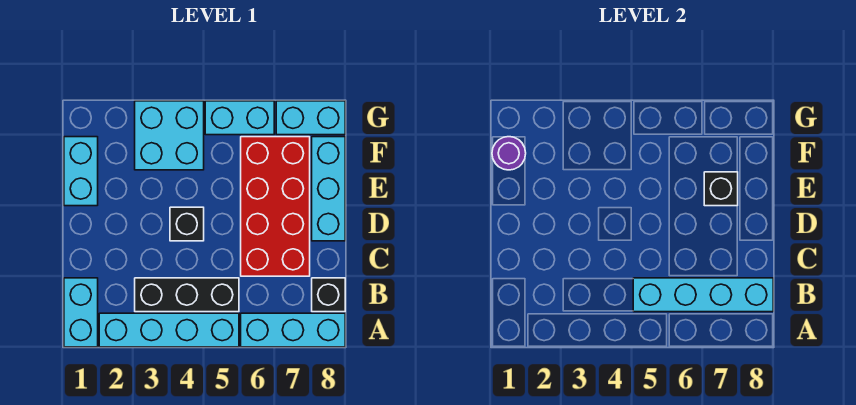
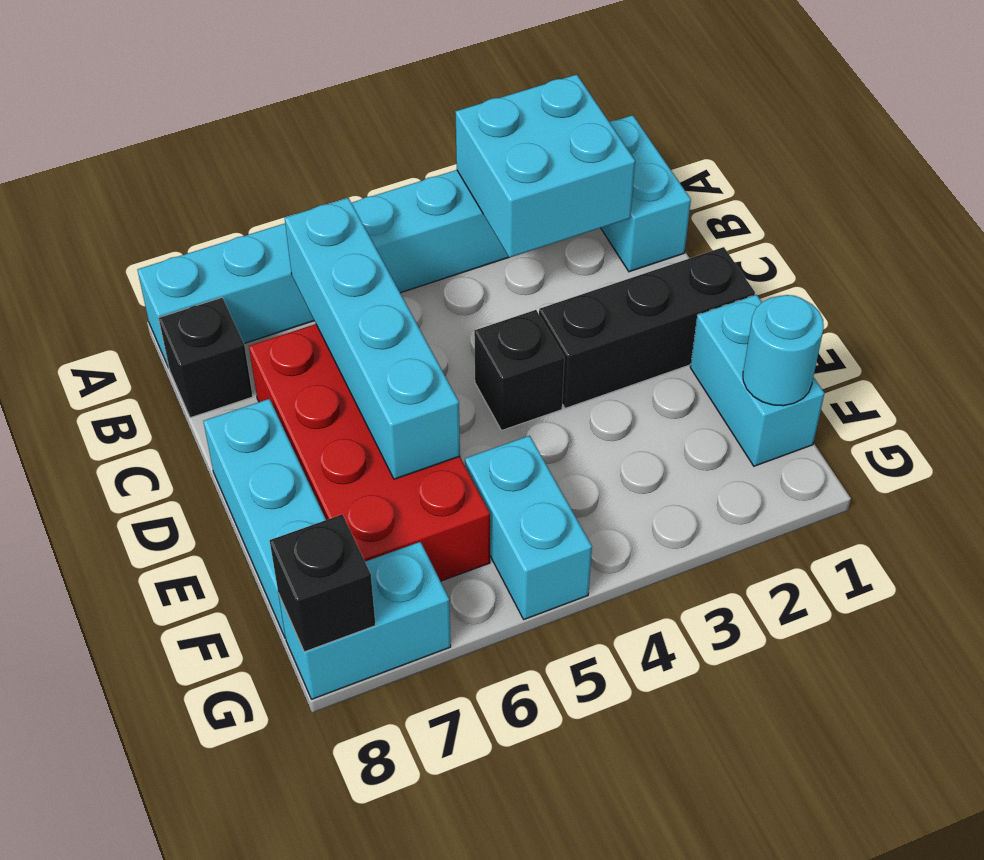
black brick B3:B5 level 1 -> black brick D1:D3 level 1
cyan brick B5:B8 level 2 -> cyan brick B6:E6 level 2
black brick E7 level 2 -> black brick G8 level 2
purple round brick F1 level 2 -> cyan round brick F1 level 2
cyan brick F3:G4 level 1 -> cyan brick A2:B3 level 2
cyan brick G5:G6 level 1 -> cyan brick F5:G5 level 1

